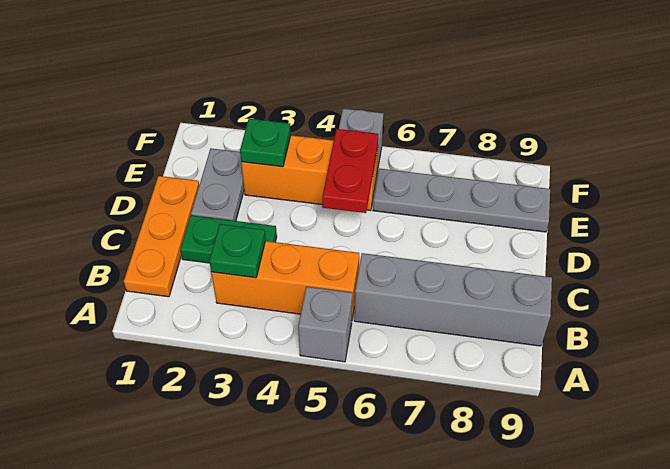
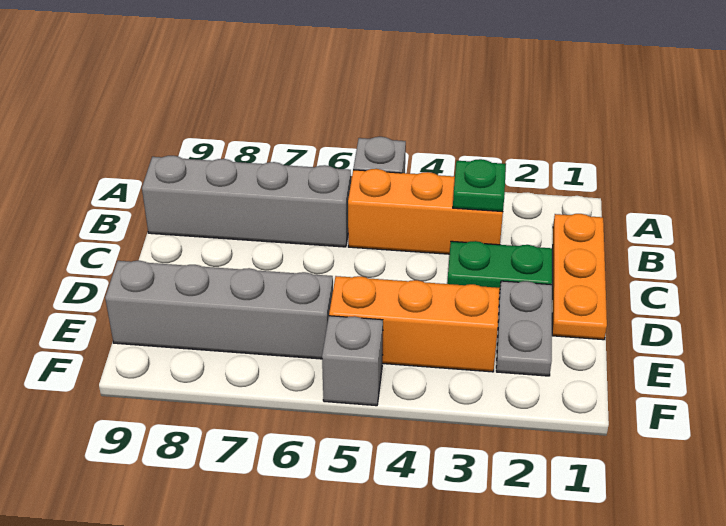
red plate D5:E5 level 2 -> none
green plate E3 level 2 -> none
grey plate E6:E9 level 1 -> grey brick E6:E9 level 1

